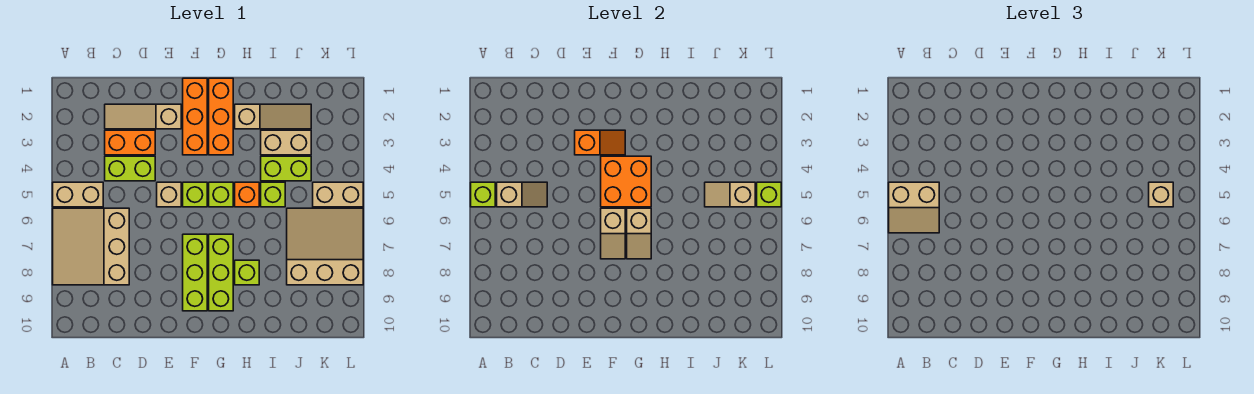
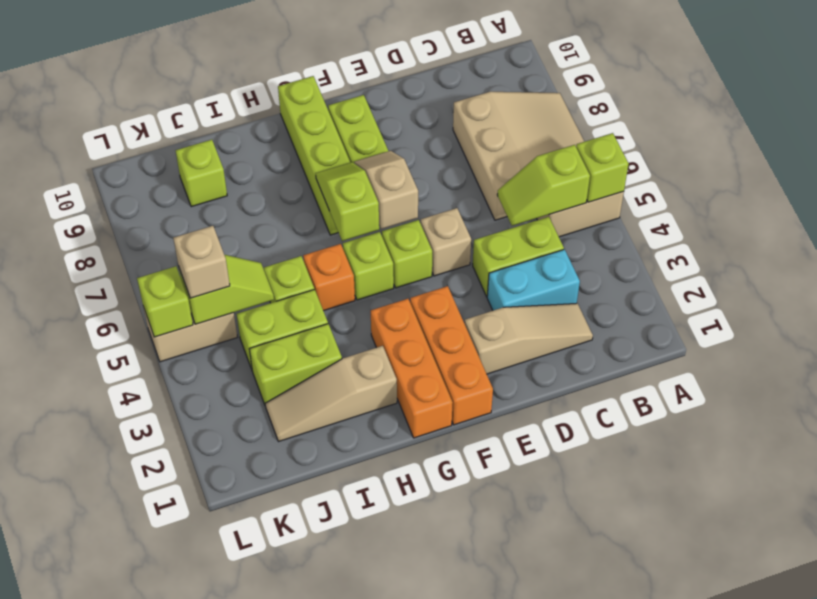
tan slope A5:B6 level 3 top 5 -> none
tan slope B5:C5 level 2 top B -> lime slope B5:C5 level 2 top B
orange brick C3:D3 level 1 -> cyan brick C3:D3 level 1
orange slope E3:F3 level 2 top E -> none
orange brick F4:G5 level 2 -> none
tan slope G6:G7 level 2 top 6 -> lime slope G6:G7 level 2 top 6
lime brick G7:G9 level 1 -> lime brick G7:G10 level 1
lime brick H8 level 1 -> lime brick J9 level 1
tan brick I3:J3 level 1 -> lime brick I3:J3 level 1
tan slope J5:K5 level 2 top K -> lime slope J5:K5 level 2 top K
tan slope J6:L8 level 1 top 8 -> none

